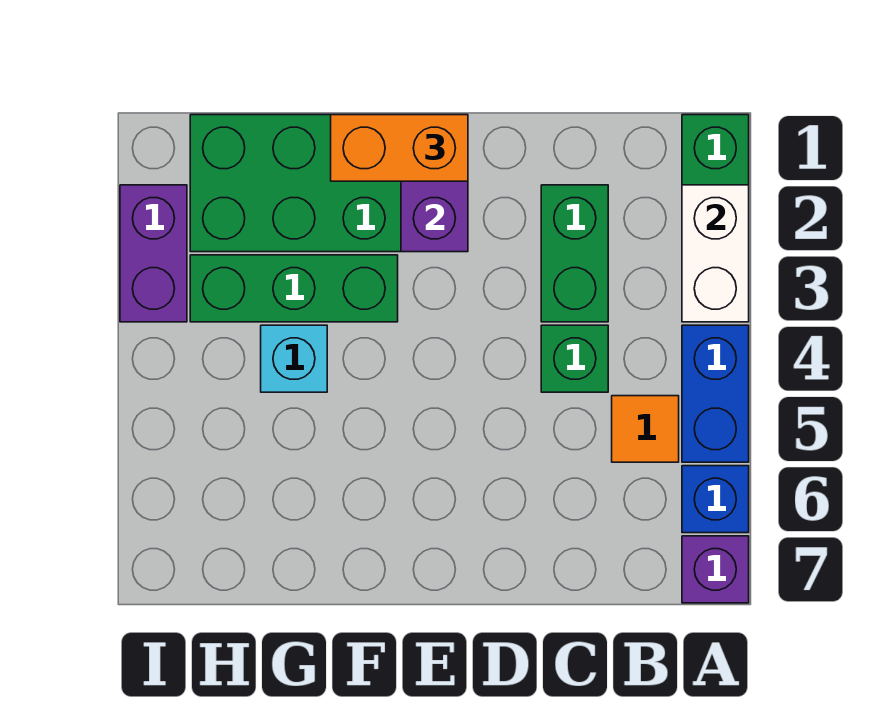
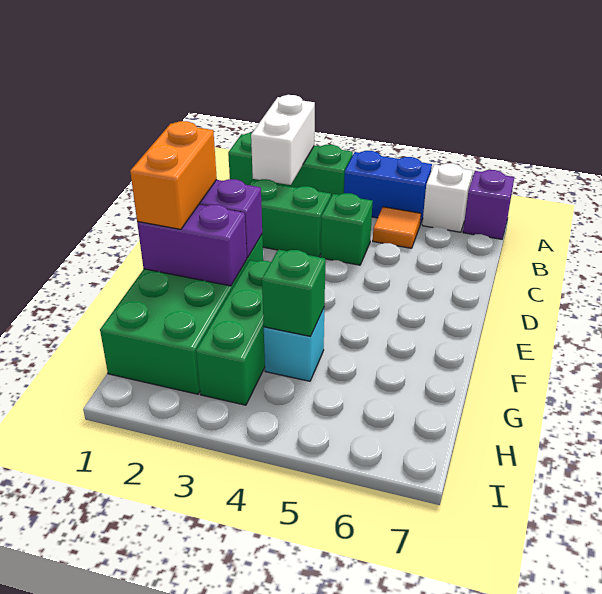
white brick A2:A3 level 2 -> white brick A2:B2 level 2
blue brick A6 level 1 -> white brick A6 level 1
none -> green brick G4 level 2
purple brick I2:I3 level 1 -> purple brick F1:F2 level 2

